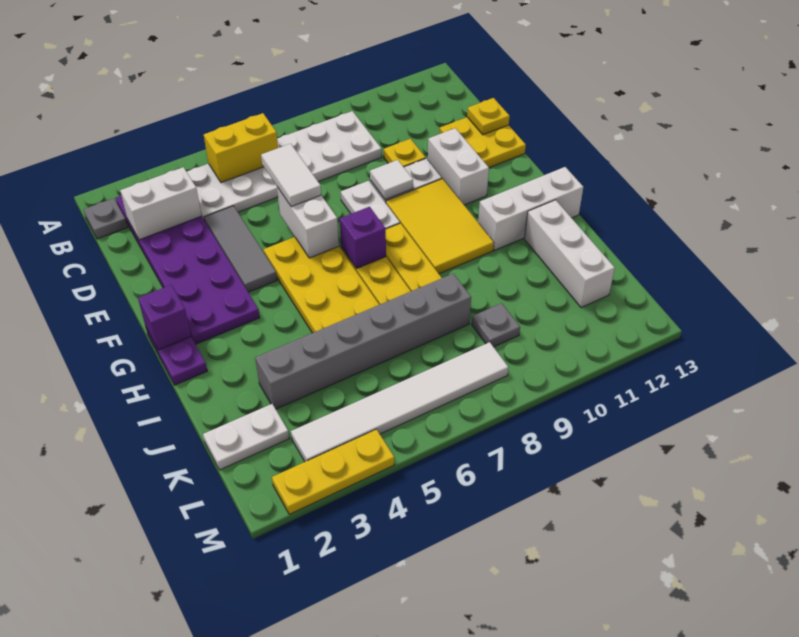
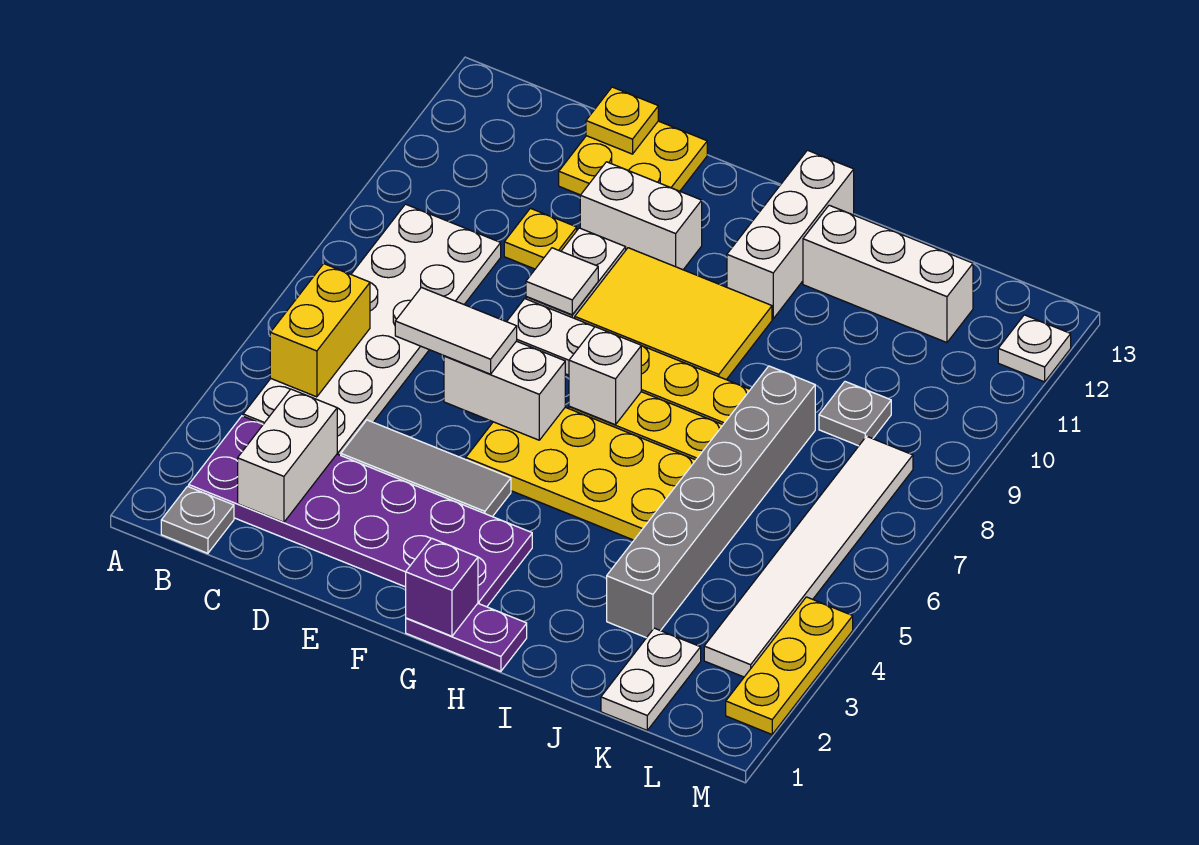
purple brick G7 level 2 -> white brick G7 level 2
none -> white plate M12 level 1

